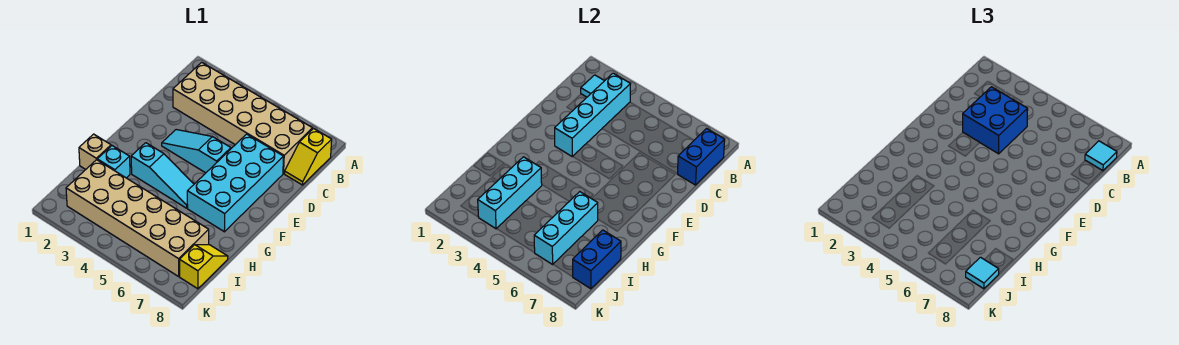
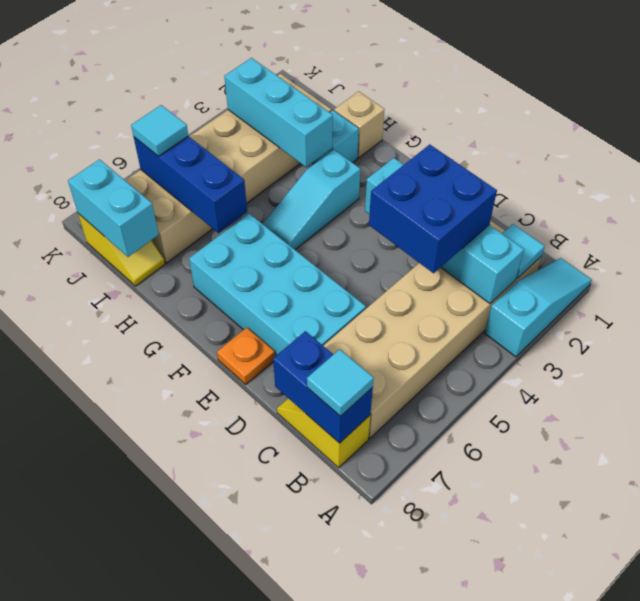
cyan slope E3:E5 level 1 top 5 -> cyan slope A1:A3 level 1 top 3
none -> orange plate E8 level 1
cyan brick H6:J6 level 2 -> blue brick H6:J6 level 2
blue brick I8:J8 level 2 -> cyan brick I8:J8 level 2
cyan tile J8 level 3 -> cyan tile J6 level 3

